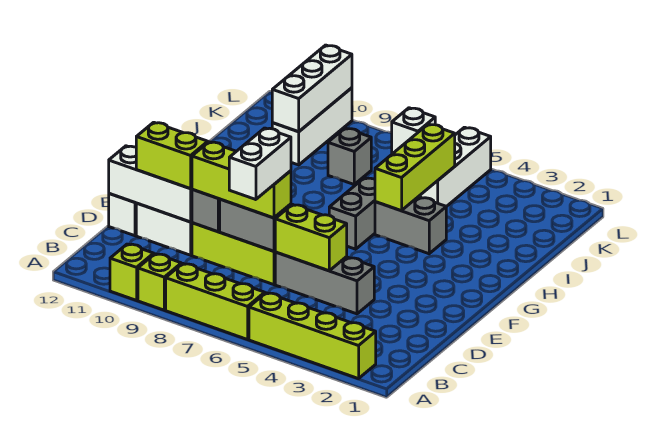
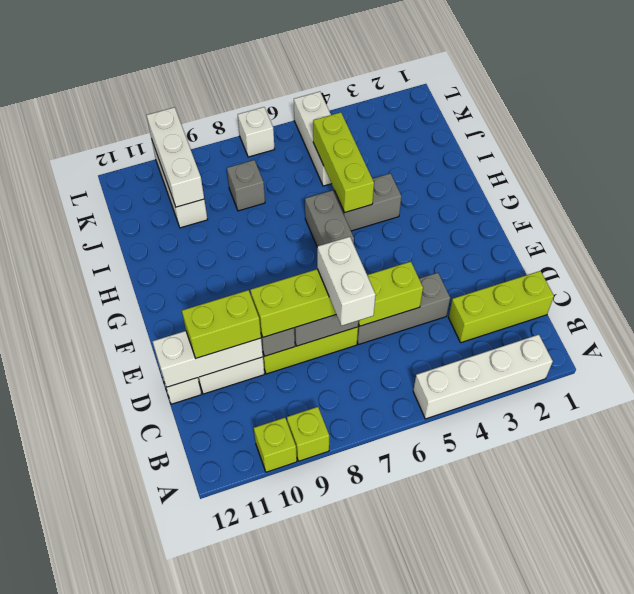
lime brick A2:A5 level 1 -> white brick A2:A5 level 1
lime brick A6:A8 level 1 -> lime brick C1:C3 level 1

